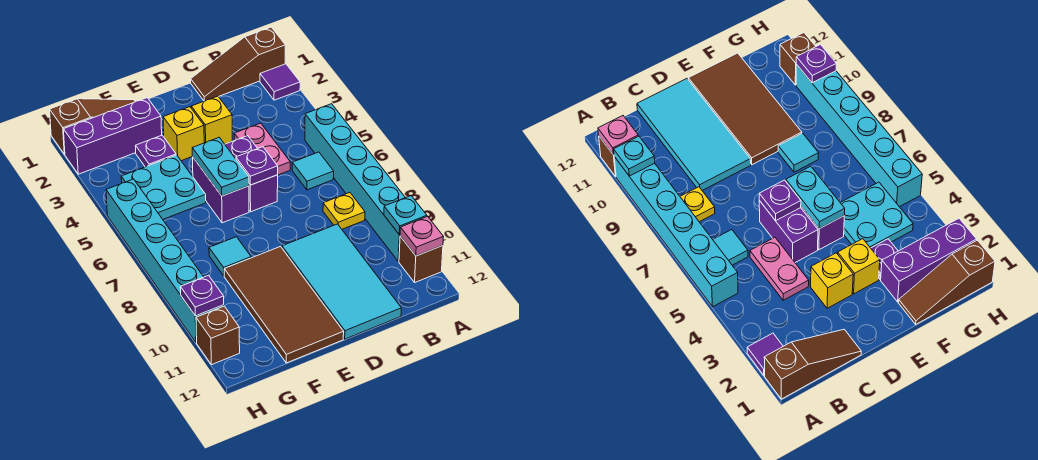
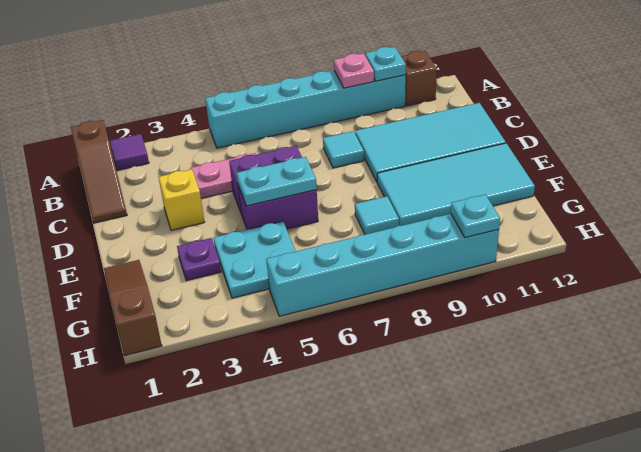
pink plate A11 level 2 -> pink plate A9 level 2
cyan tile B6 level 1 -> cyan tile C8 level 1
yellow plate B8 level 1 -> none
purple plate D6 level 2 -> none
yellow brick E3 level 1 -> none
brown tile E9:F12 level 1 -> cyan tile E9:F12 level 1
purple brick F2:H2 level 1 -> none
purple plate H10 level 2 -> cyan plate H10 level 2
brown brick H11 level 1 -> none

